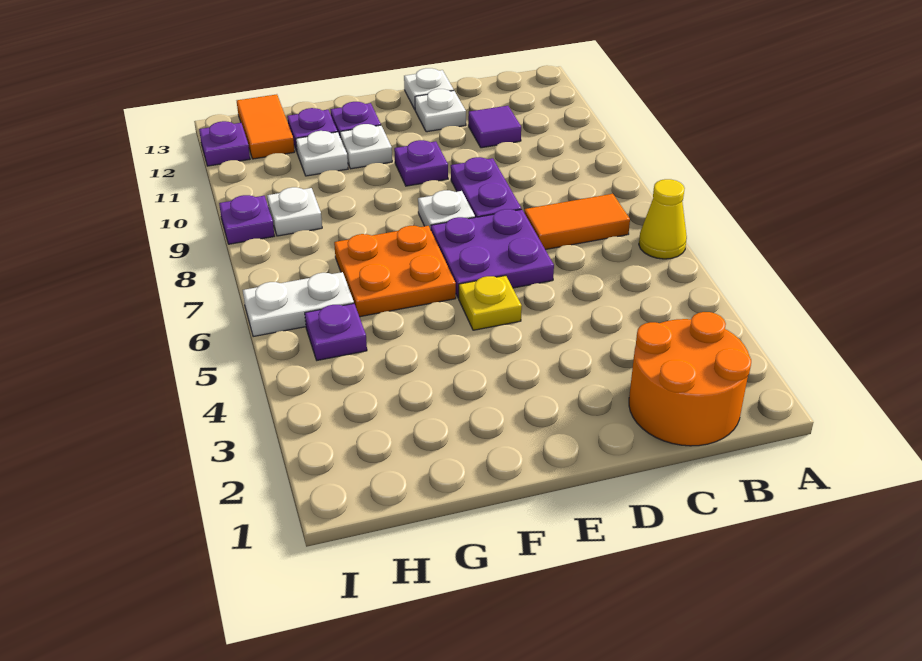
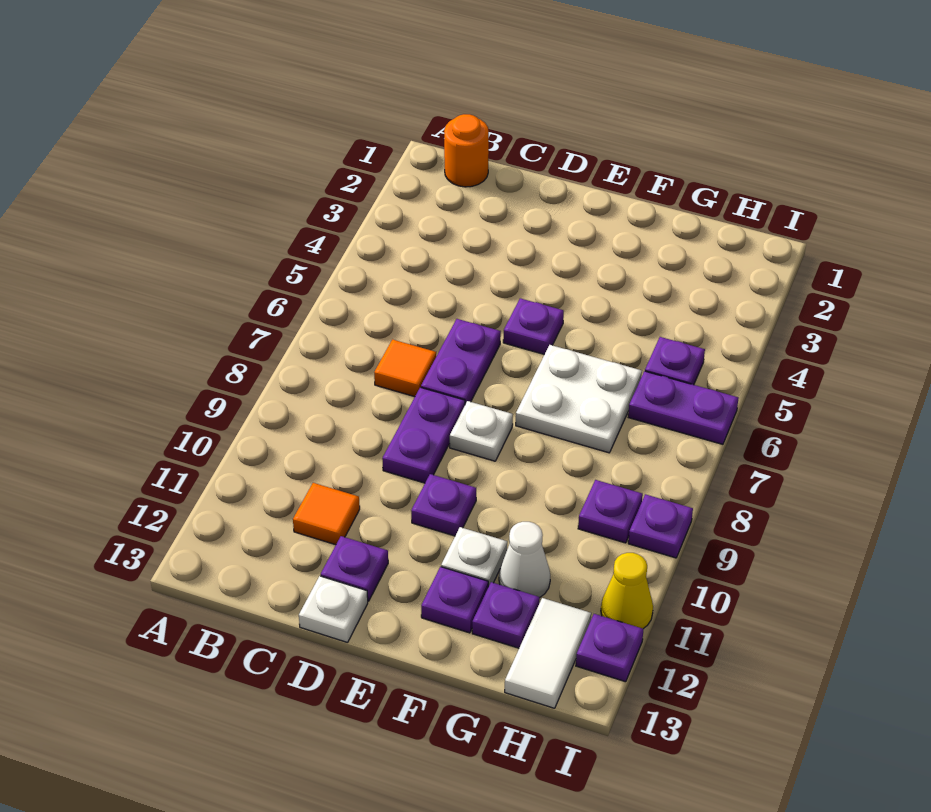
yellow cone A6 level 1 -> yellow cone I11 level 1
orange round brick B1:C2 level 1 -> orange round brick B1 level 1
orange tile B7:C7 level 1 -> orange tile C7 level 1
purple tile C11 level 1 -> orange tile C11 level 1
purple plate D6:E7 level 1 -> purple plate D6:D7 level 1
white plate D12 level 1 -> purple plate D12 level 1
yellow plate E5 level 1 -> purple plate E5 level 1
orange plate F6:G7 level 1 -> white plate F6:G7 level 1
white plate G11 level 1 -> white cone G11 level 1
white plate H6:I6 level 1 -> purple plate H6:I6 level 1
white plate H9 level 1 -> purple plate H9 level 1
orange tile H12:H13 level 1 -> white tile H12:H13 level 1

